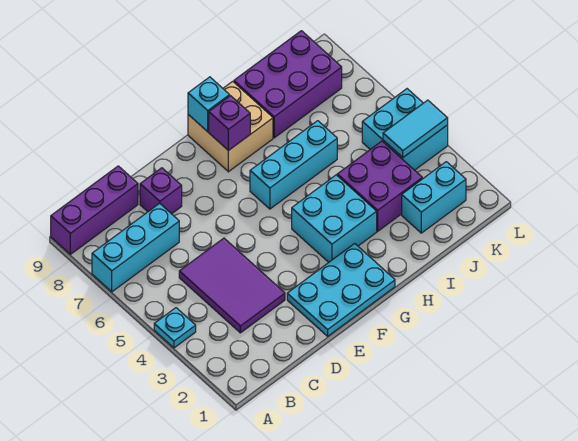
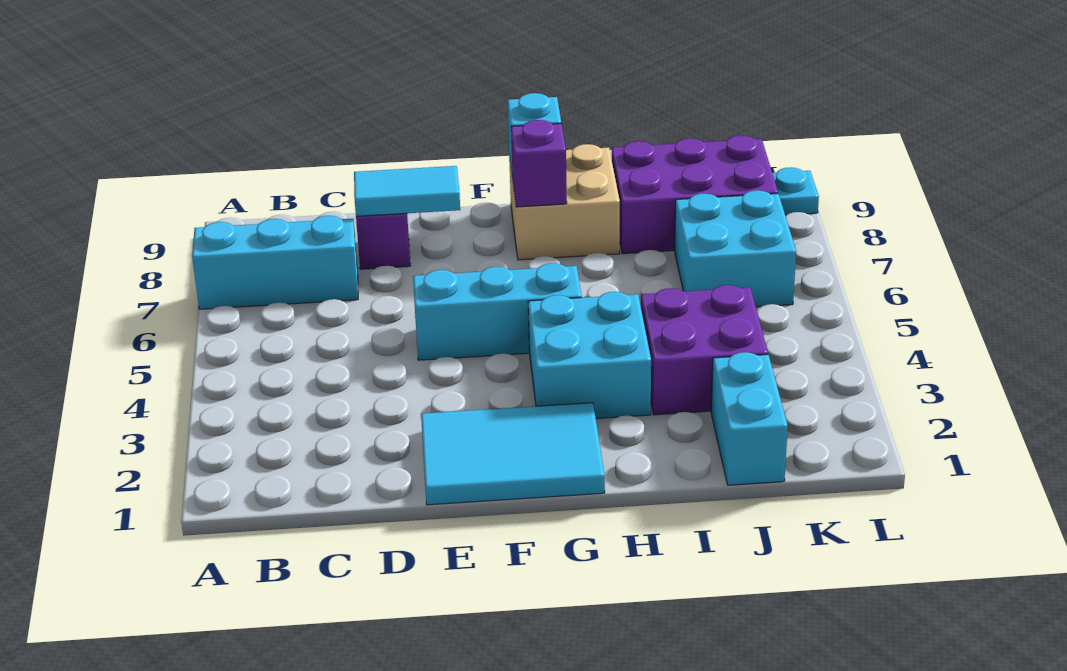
cyan plate A4 level 1 -> cyan plate L9 level 1
purple brick A9:C9 level 1 -> none
purple tile C3:D5 level 1 -> none
cyan plate E1:G2 level 1 -> cyan tile E1:G2 level 1
cyan brick G6:I6 level 1 -> cyan brick E5:G5 level 1
cyan brick J2:K2 level 1 -> cyan brick J1:J2 level 1
cyan brick K4:L5 level 1 -> cyan brick J6:K7 level 1
cyan tile K4:L4 level 2 -> cyan tile D8:E8 level 2

